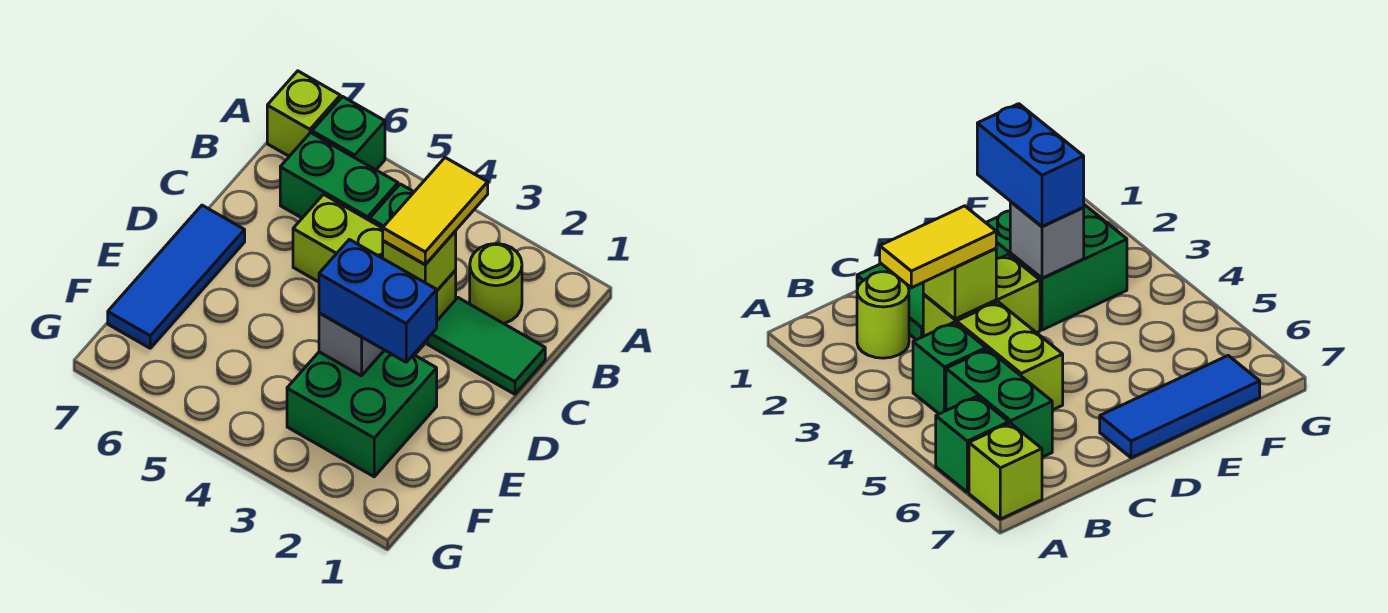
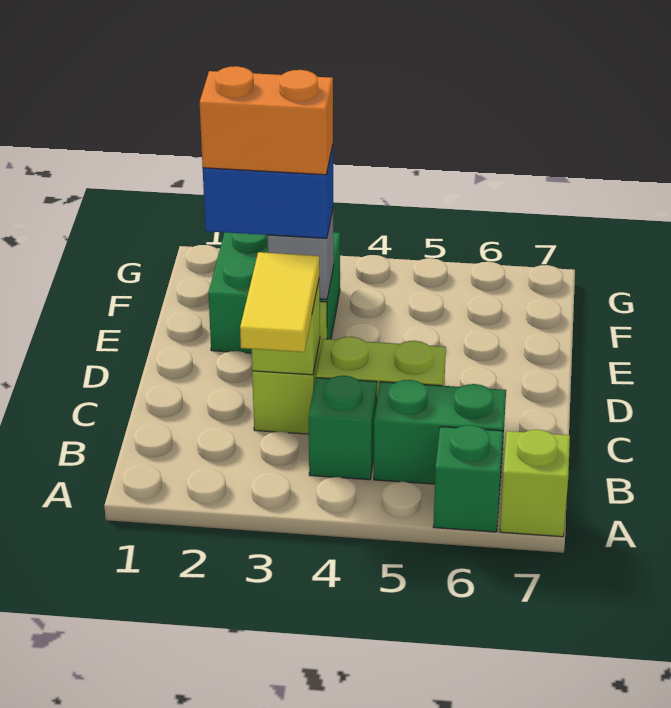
lime round brick B2 level 1 -> none
green tile C1:C2 level 1 -> none
blue tile D7:F7 level 1 -> none
none -> orange brick E2:E3 level 4

